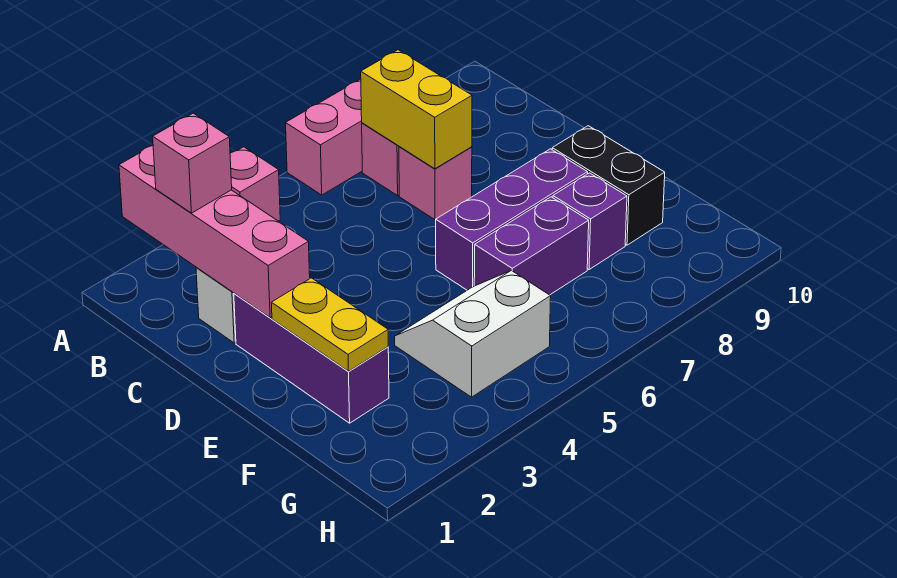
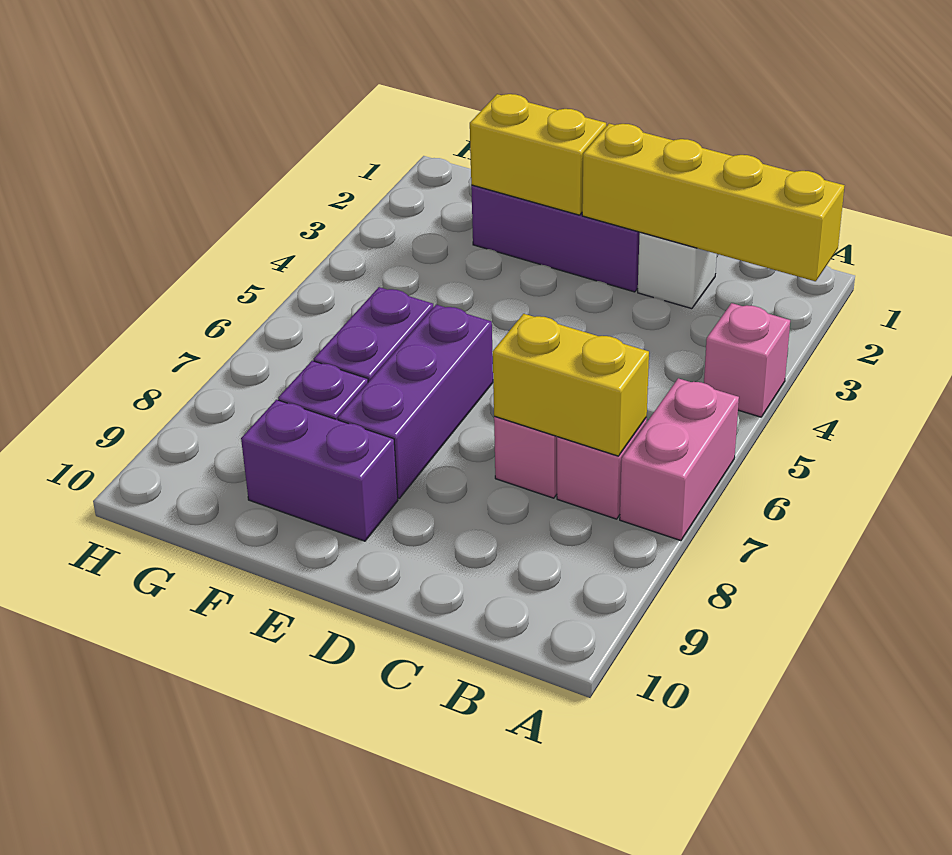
pink brick A2:D2 level 2 -> yellow brick A2:D2 level 2
pink brick B2 level 3 -> none
yellow plate E2:F2 level 2 -> yellow brick E2:F2 level 2
black brick E9:F9 level 1 -> purple brick E9:F9 level 1
white slope F4:G5 level 1 top G -> none

